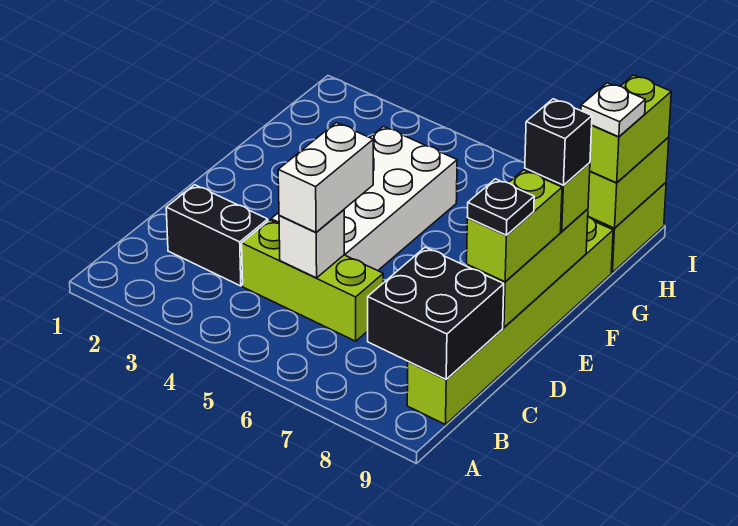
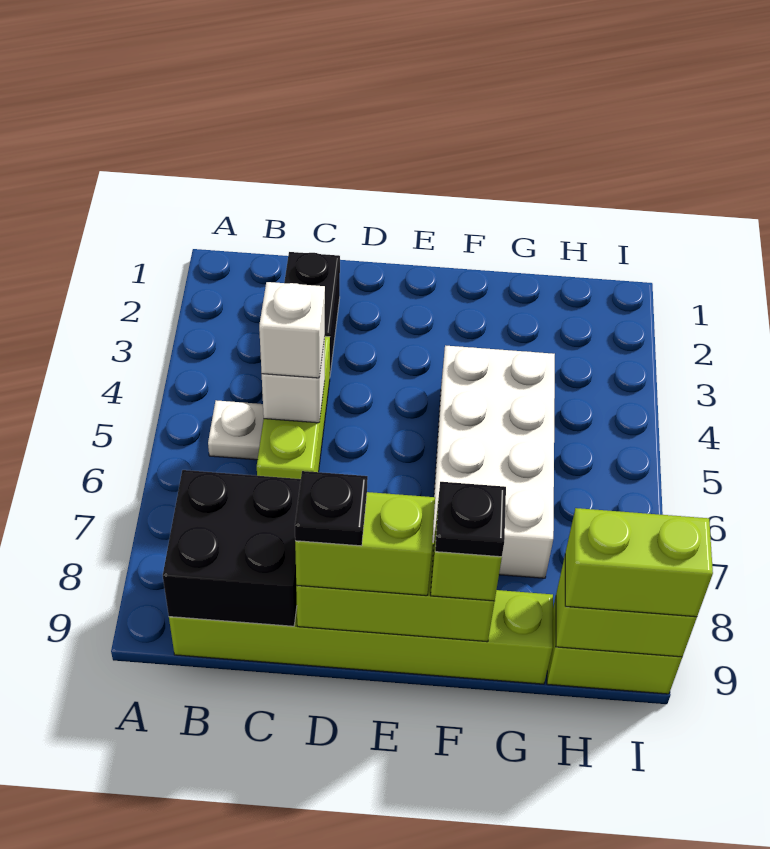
white brick C5:D5 level 3 -> white brick C5 level 3
white brick D4:G5 level 1 -> white brick F4:G7 level 1
black brick F9 level 4 -> black plate F9 level 4
white plate H9 level 4 -> white plate B5 level 1

